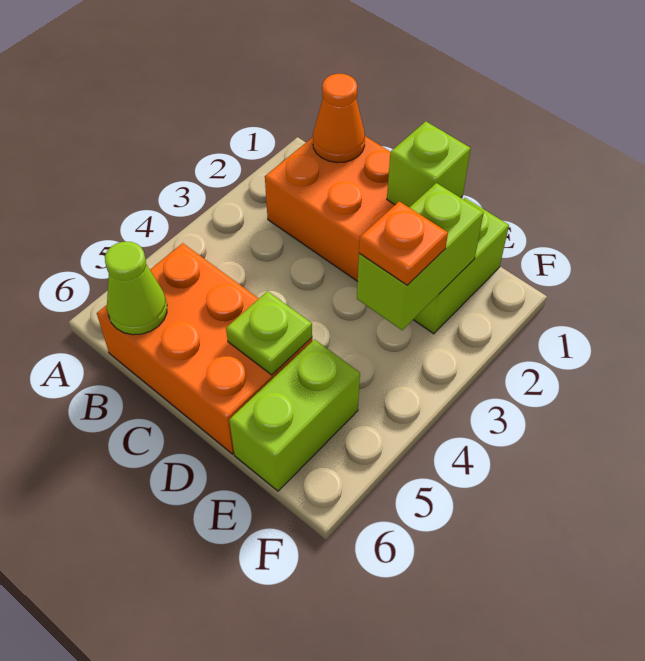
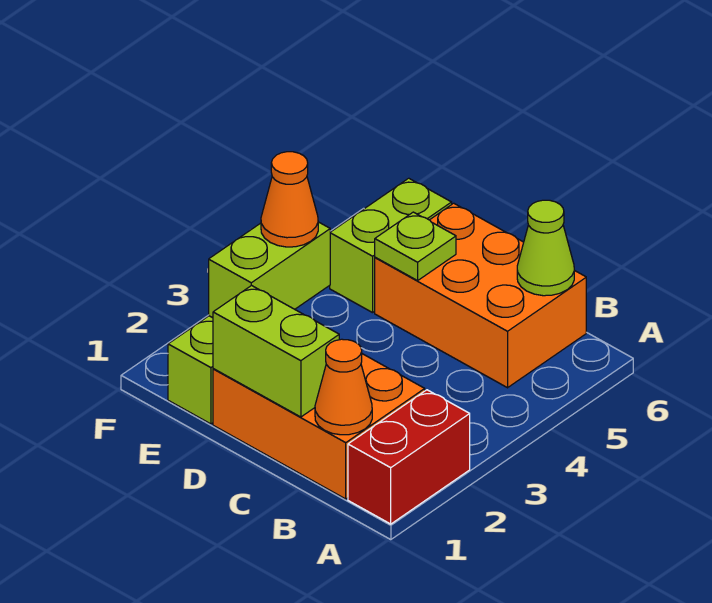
none -> red brick A1:A2 level 1
lime brick D1 level 2 -> lime brick C1:D1 level 2
orange plate E3 level 3 -> orange cone E3 level 3

